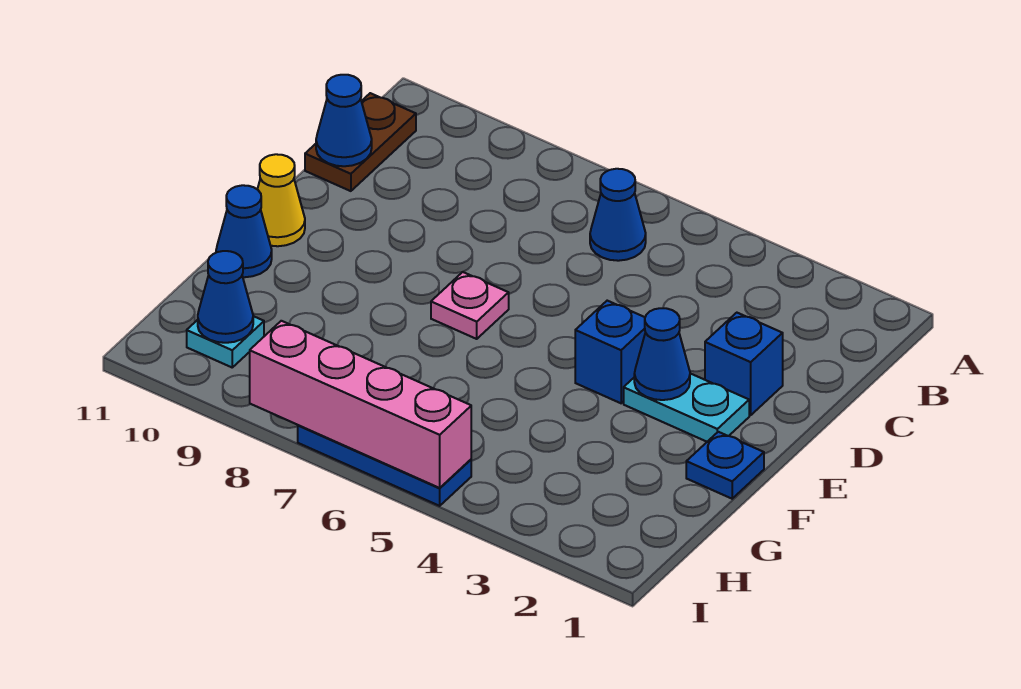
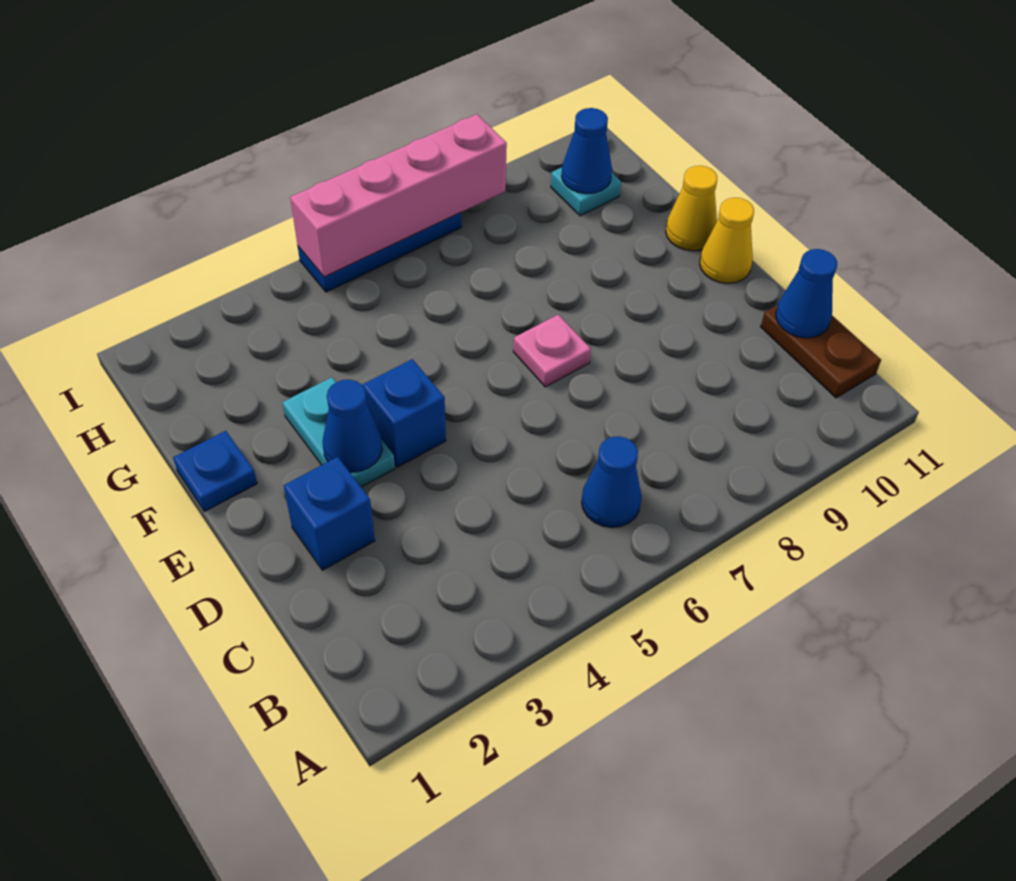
cyan plate E2:E3 level 1 -> cyan plate E3:F3 level 1
blue cone F11 level 1 -> yellow cone F11 level 1

